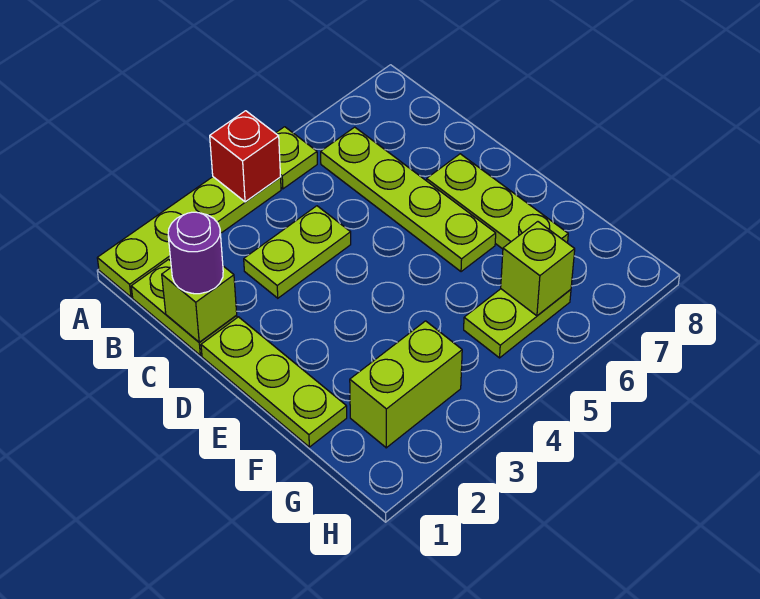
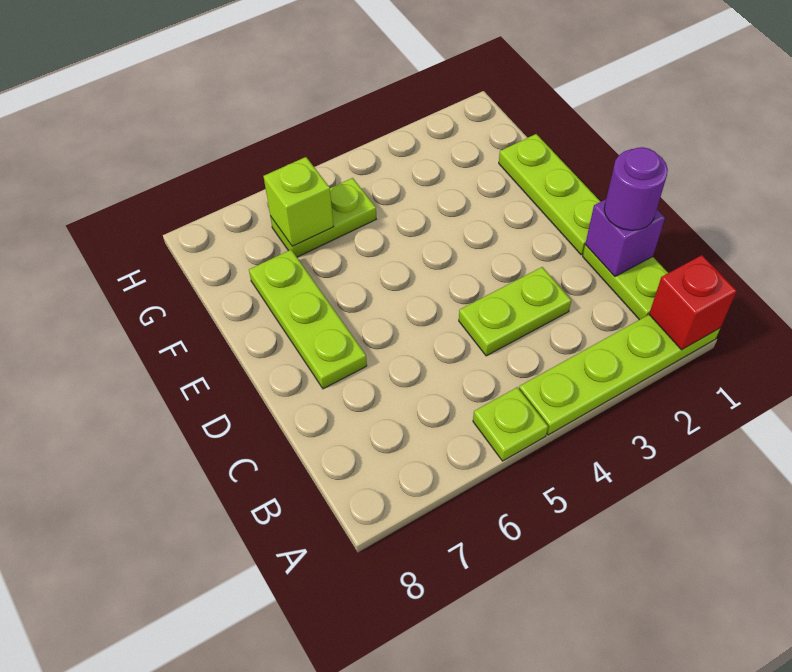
red brick A4 level 2 -> red brick A1 level 2
lime plate B6:E6 level 1 -> none
lime brick C1 level 2 -> purple brick C1 level 2
lime brick G2:G3 level 1 -> none

